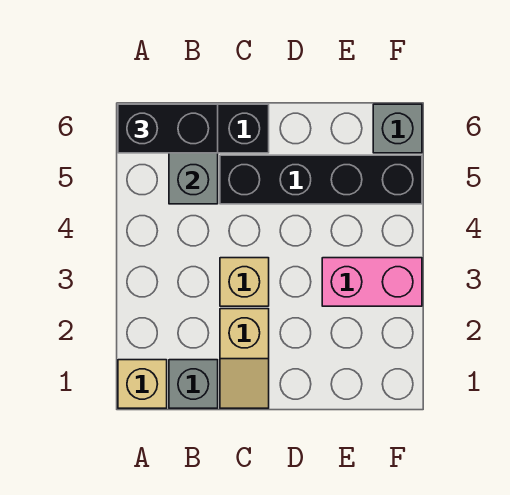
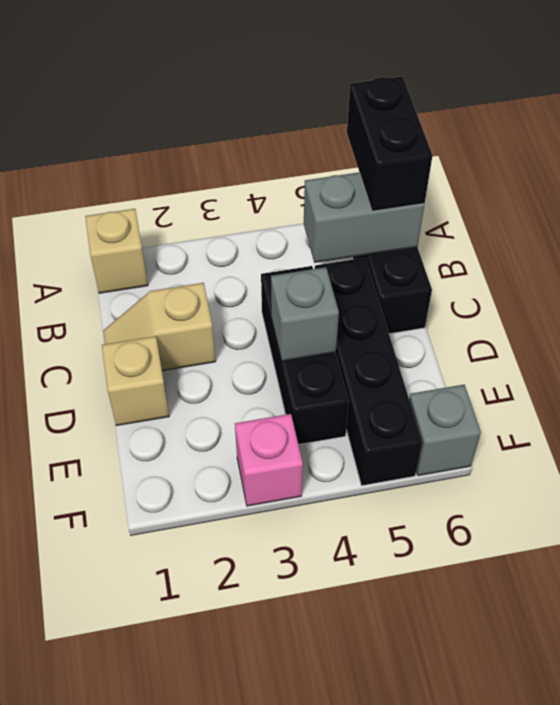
grey brick B1 level 1 -> grey brick D4 level 2
tan brick C3 level 1 -> tan brick D1 level 1
none -> black brick C4:E4 level 1
pink brick E3:F3 level 1 -> pink brick F3 level 1

